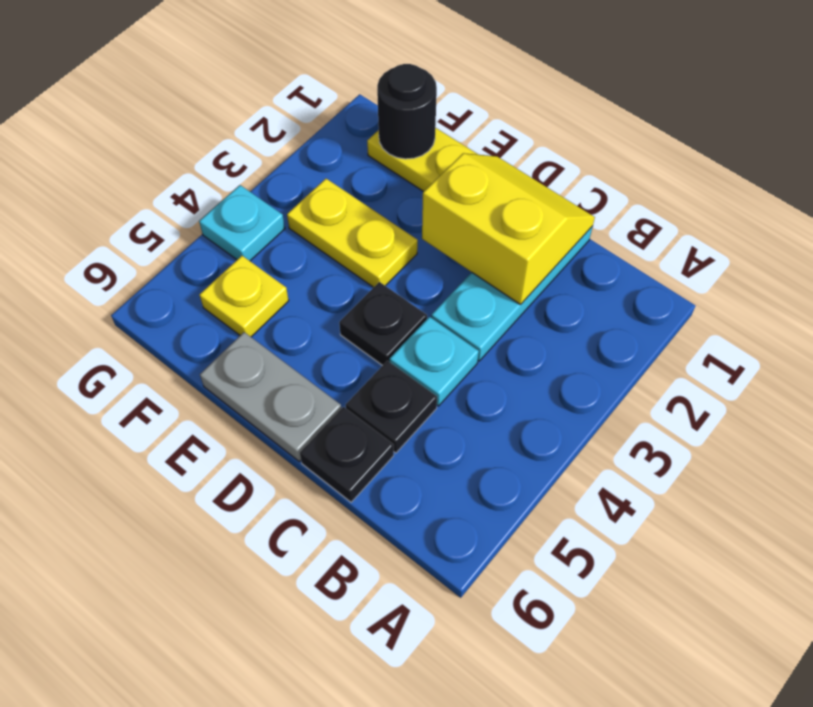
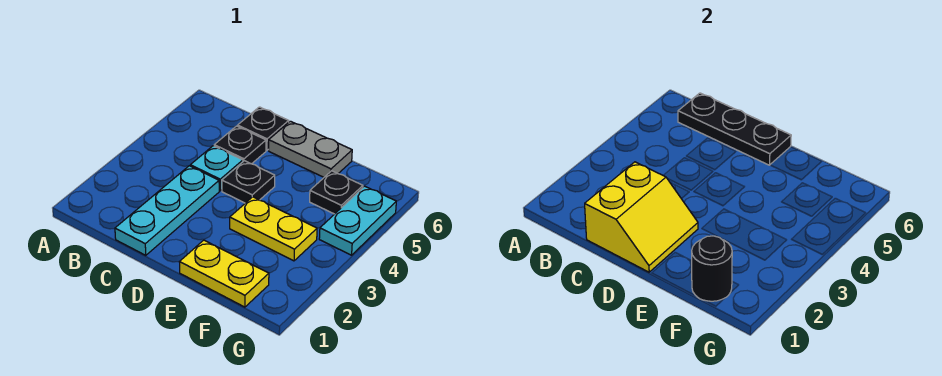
none -> black plate B6:D6 level 2
yellow slope C1:D2 level 2 top 2 -> yellow slope C1:D2 level 2 top C
yellow plate F5 level 1 -> black plate F5 level 1
cyan plate G4 level 1 -> cyan plate G4:G5 level 1

